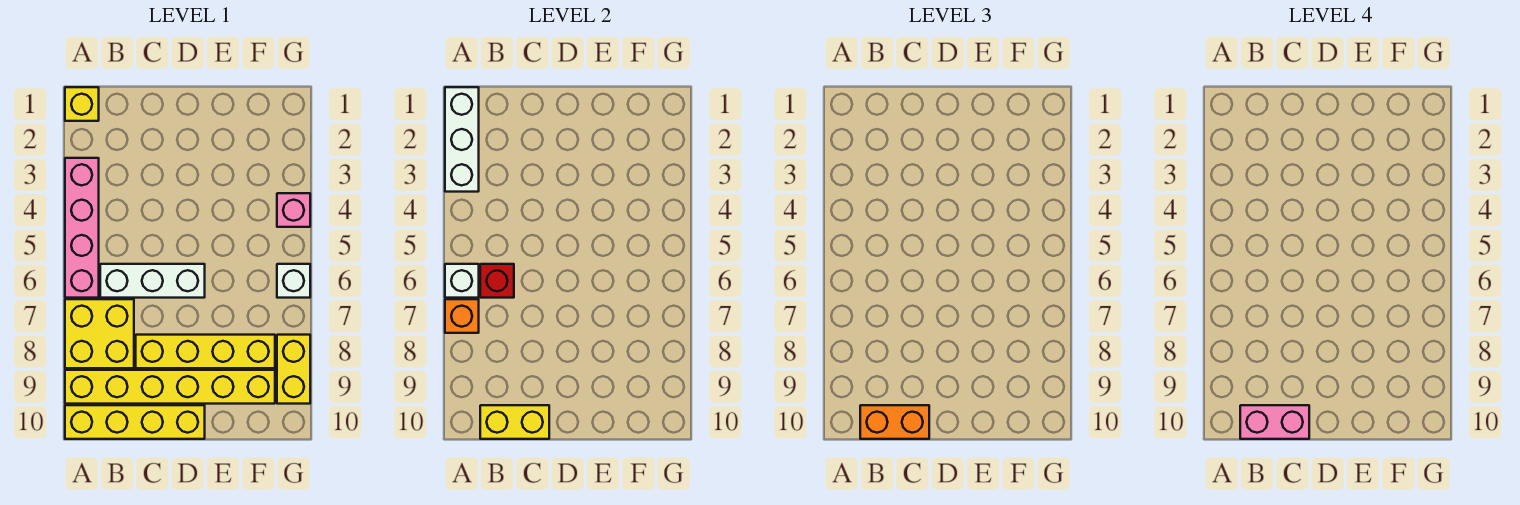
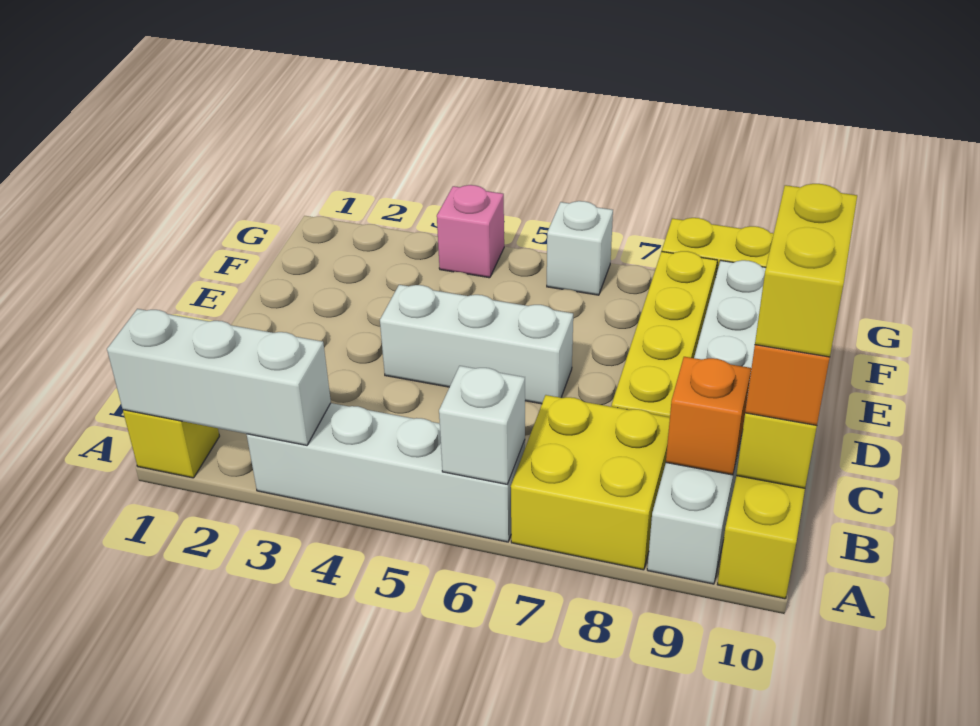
pink brick A3:A6 level 1 -> white brick A3:A6 level 1
orange brick A7 level 2 -> orange brick B9 level 2
yellow brick A9:F9 level 1 -> white brick A9:F9 level 1
white brick B6:D6 level 1 -> white brick D4:D6 level 1
red brick B6 level 2 -> none
pink brick B10:C10 level 4 -> yellow brick B10:C10 level 4

